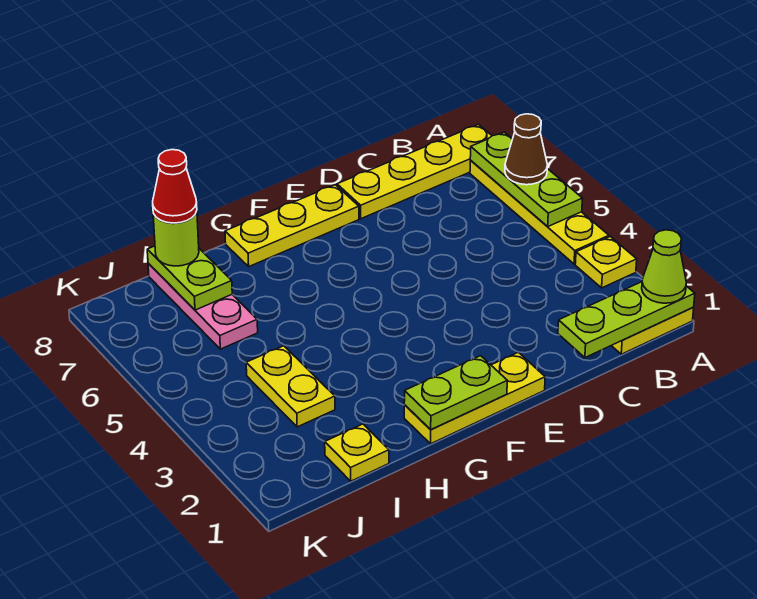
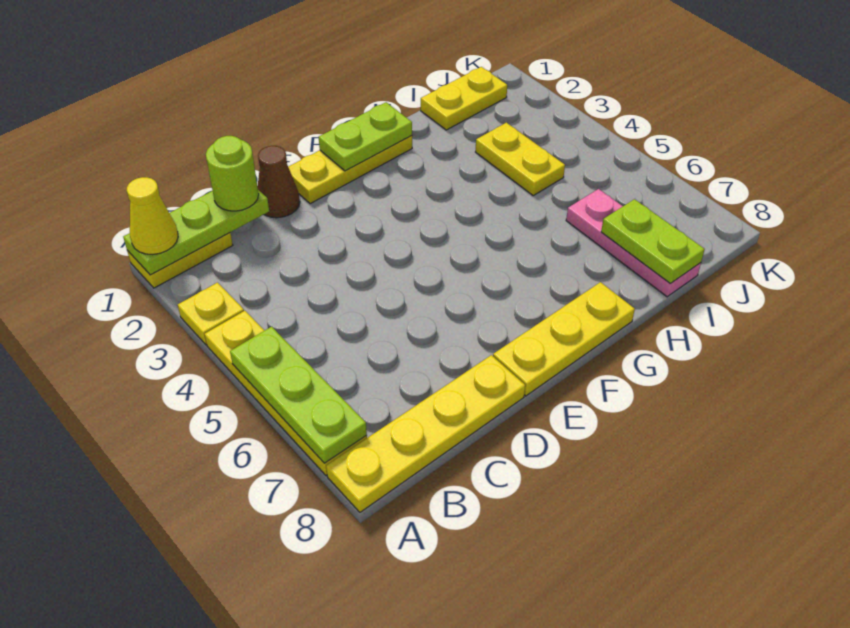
lime cone A1 level 3 -> yellow cone A1 level 3
brown cone A6 level 3 -> brown cone D1 level 1
yellow plate I1 level 1 -> yellow plate I1:J1 level 1
lime round brick I8 level 3 -> lime round brick C1 level 3
red cone I8 level 4 -> none

